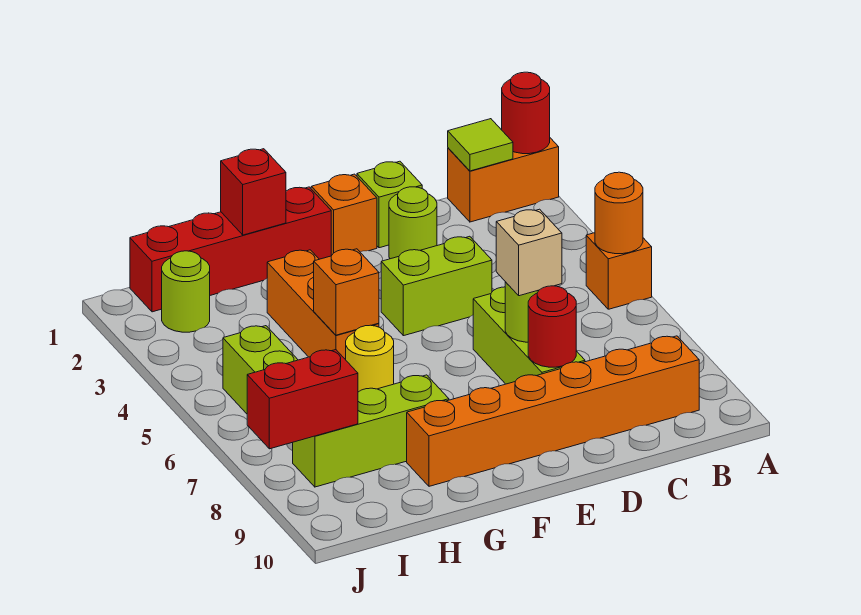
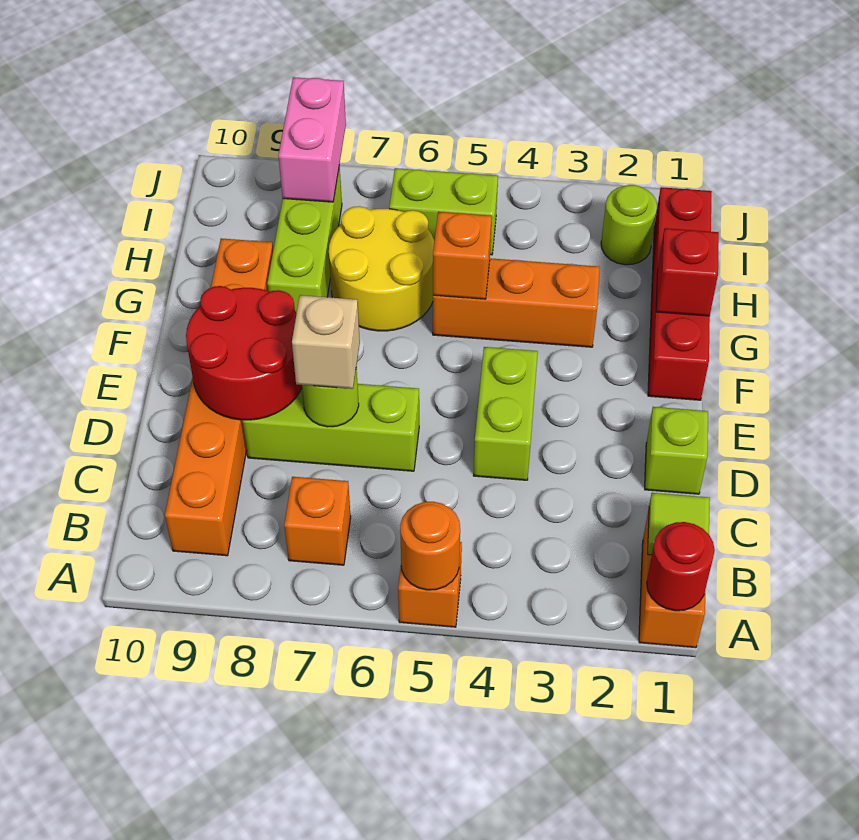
lime round brick D2 level 1 -> none
red round brick D8 level 2 -> red round brick D8:E9 level 2
orange brick E1 level 1 -> orange brick B7 level 1
yellow round brick G6 level 1 -> yellow round brick G6:H7 level 1
red brick I8:J8 level 2 -> pink brick I8:J8 level 2

